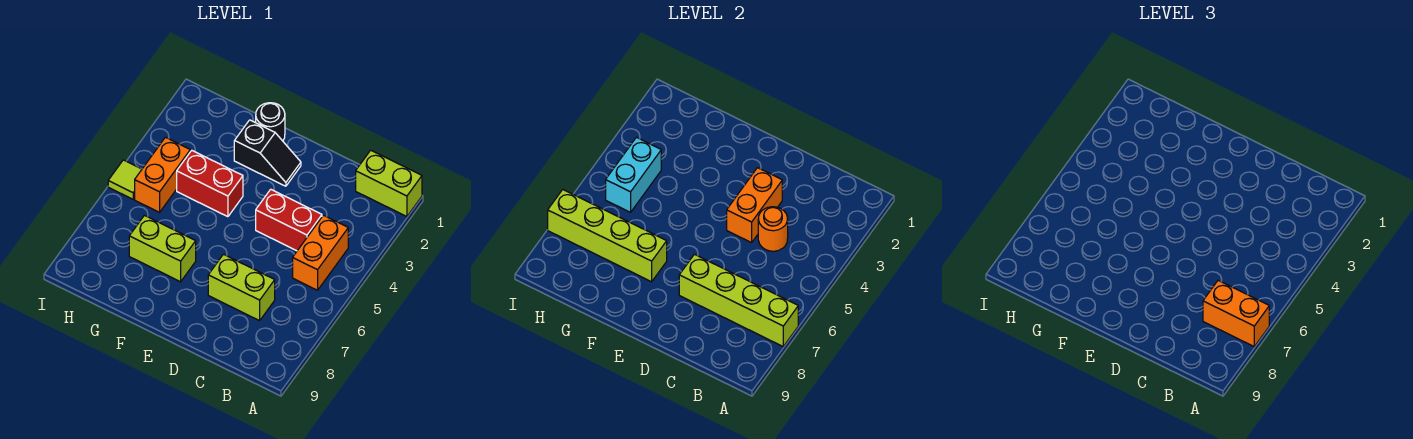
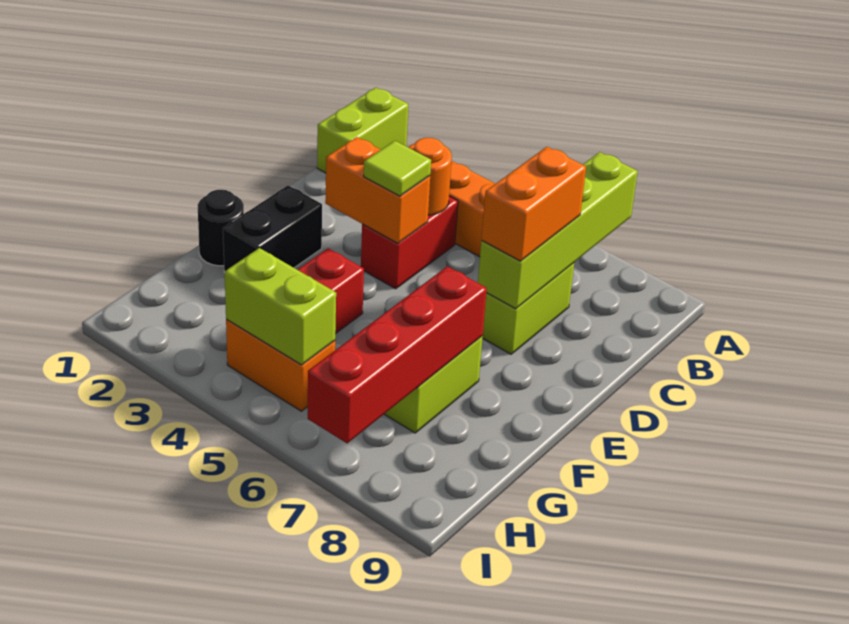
orange brick A7:B7 level 3 -> orange brick C7:D7 level 3
black slope E2:F2 level 1 top F -> black brick E2:F2 level 1
lime brick F7:I7 level 2 -> red brick F7:I7 level 2
cyan brick H4:H5 level 2 -> lime brick H4:H5 level 2
lime tile I5 level 1 -> lime tile D4 level 3

